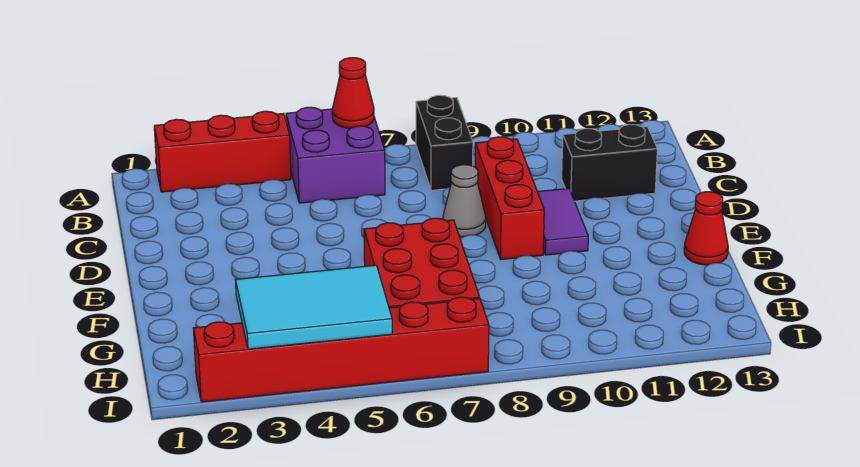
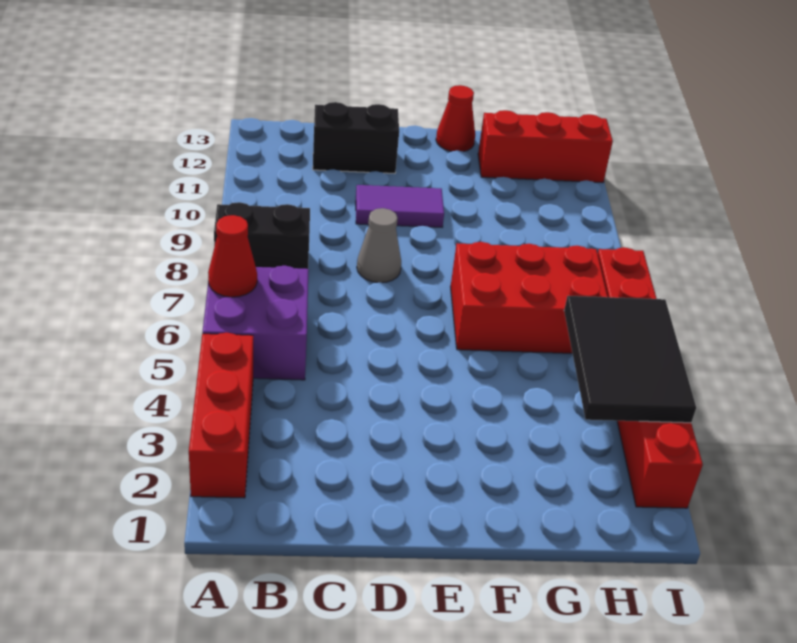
red brick C9:E9 level 1 -> red brick G12:I12 level 1
black brick C11:C12 level 1 -> black brick C12:D12 level 1
cyan tile H3:I5 level 2 -> black tile H3:I5 level 2

